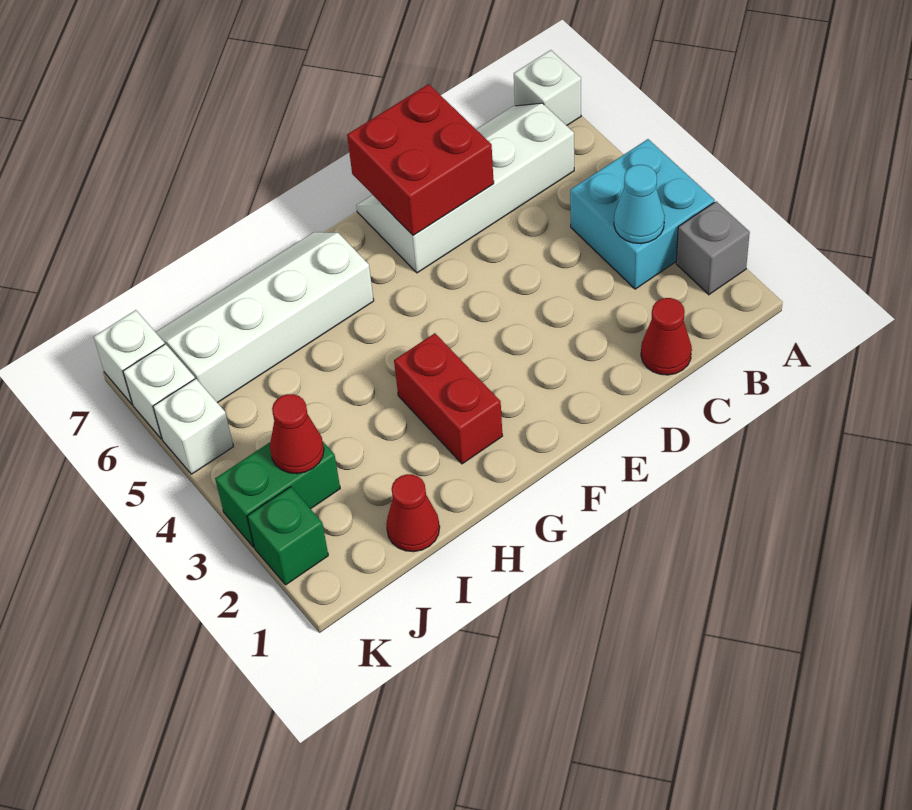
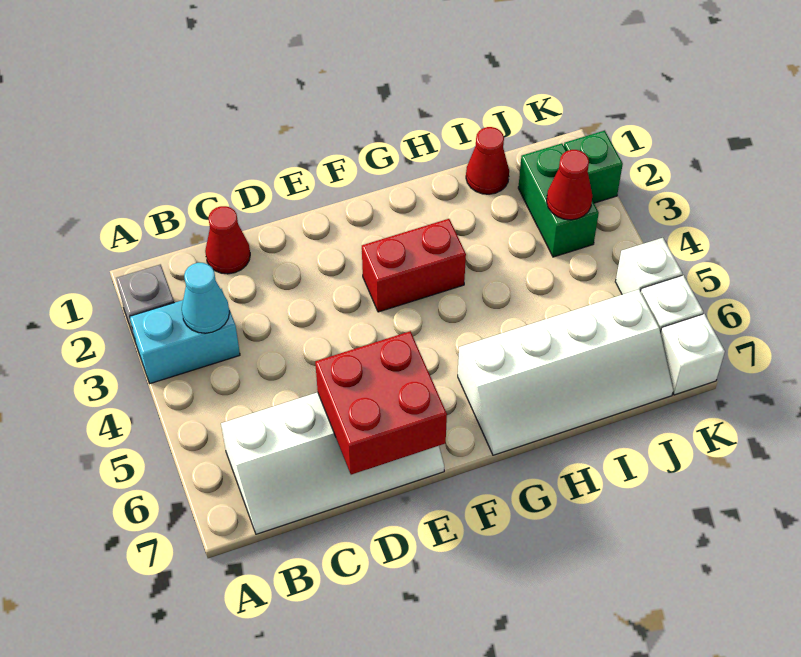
cyan brick A3:B4 level 1 -> cyan brick A3:B3 level 1
white brick A7 level 1 -> none
red brick G2:G3 level 1 -> red brick F3:G3 level 1
green brick J3:K3 level 1 -> green brick J2:J3 level 1

